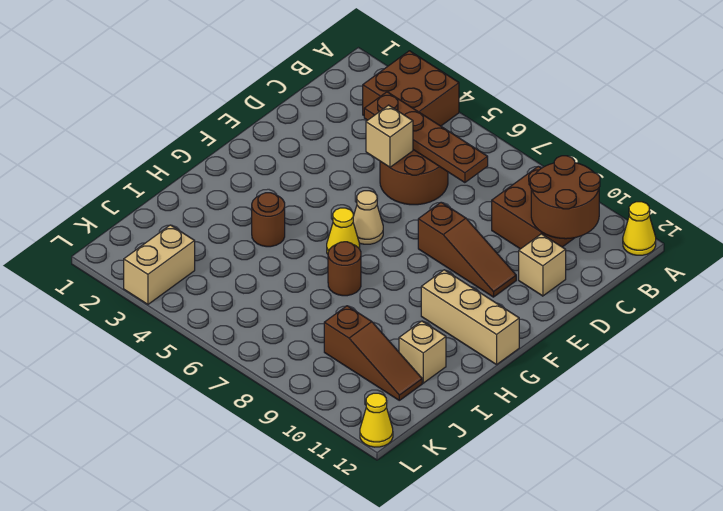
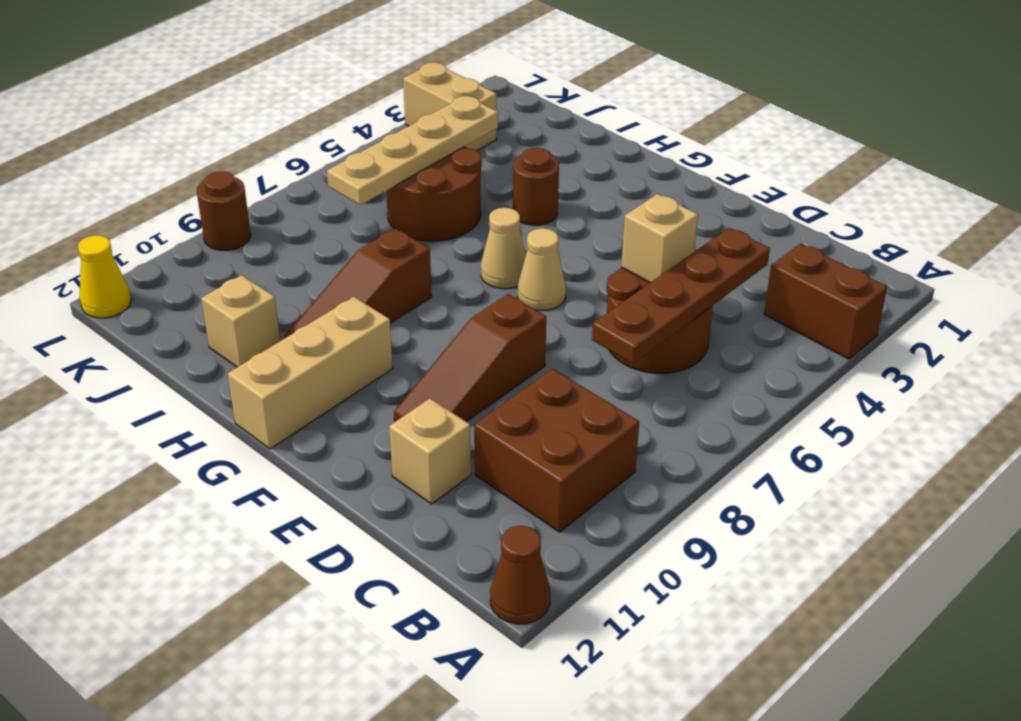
brown brick A3:B4 level 1 -> brown brick A3:B3 level 1
yellow cone A12 level 1 -> brown cone A12 level 1
brown round brick B10:C11 level 2 -> brown round brick I5:J6 level 1
yellow cone G6 level 1 -> tan cone G6 level 1
brown round brick H7 level 1 -> brown round brick L9 level 1
none -> tan plate J4:J7 level 2
brown slope J9:J11 level 1 top 9 -> brown slope H8:H10 level 1 top 8

